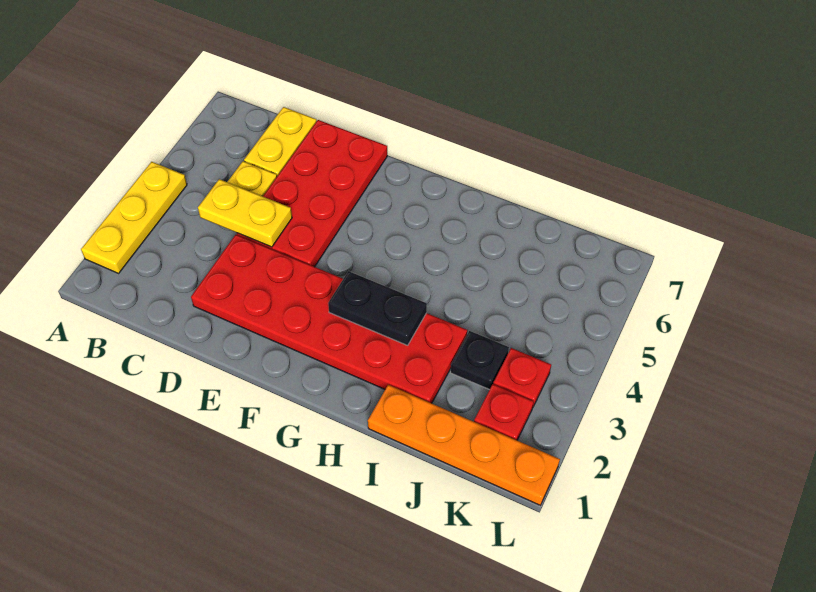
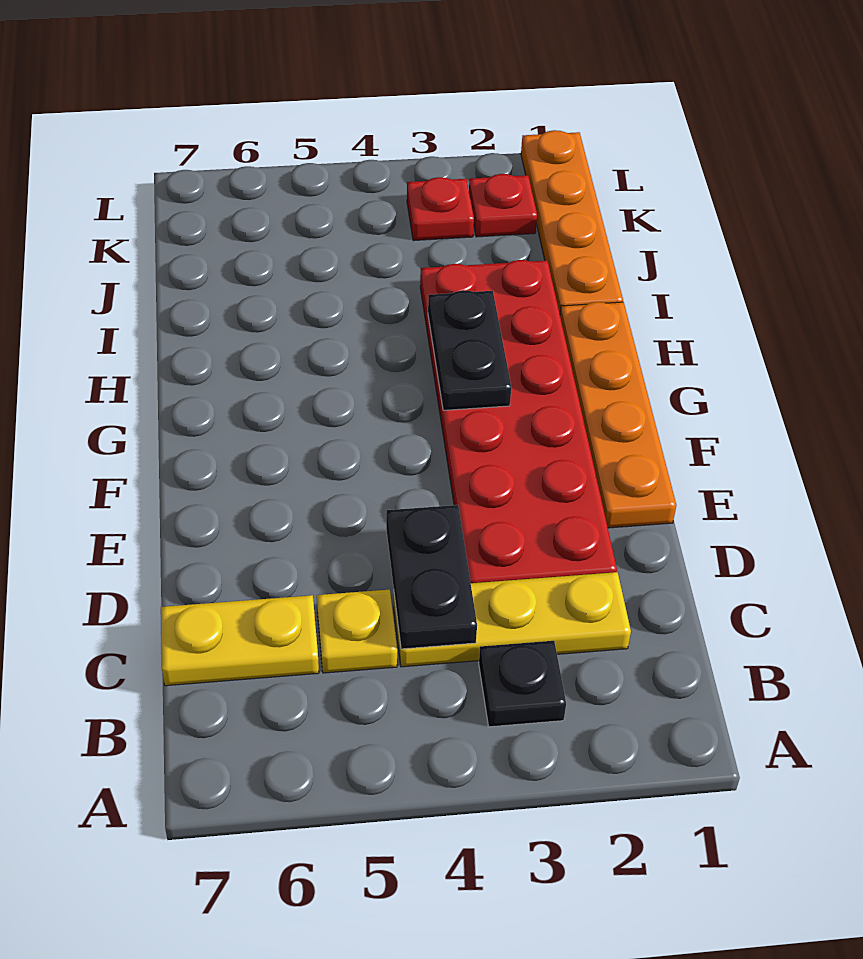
yellow plate A2:A4 level 1 -> yellow plate C2:C4 level 1
yellow plate C4:D4 level 2 -> black plate C4:D4 level 2
red plate D4:E7 level 1 -> none
none -> orange plate E1:H1 level 1
black plate J3 level 1 -> black plate B3 level 1

